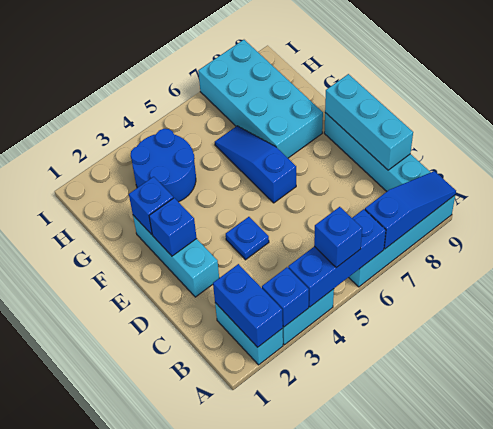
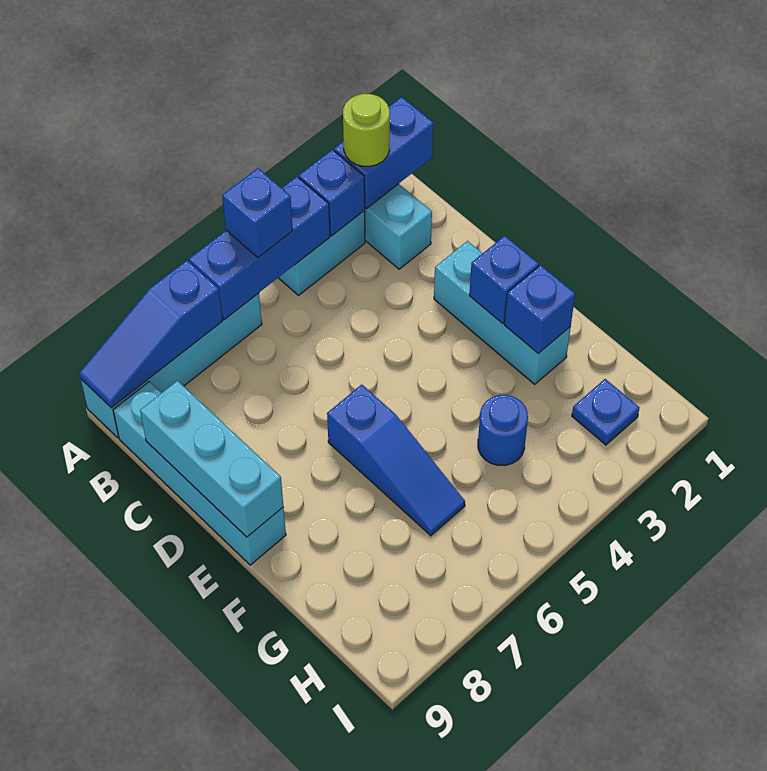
blue brick A2:B2 level 2 -> blue brick A1:A2 level 2
none -> lime round brick A2 level 3
blue plate D4 level 1 -> blue plate H2 level 1
cyan brick F7:I8 level 1 -> none
blue round brick G3:H4 level 1 -> blue round brick G4 level 1

